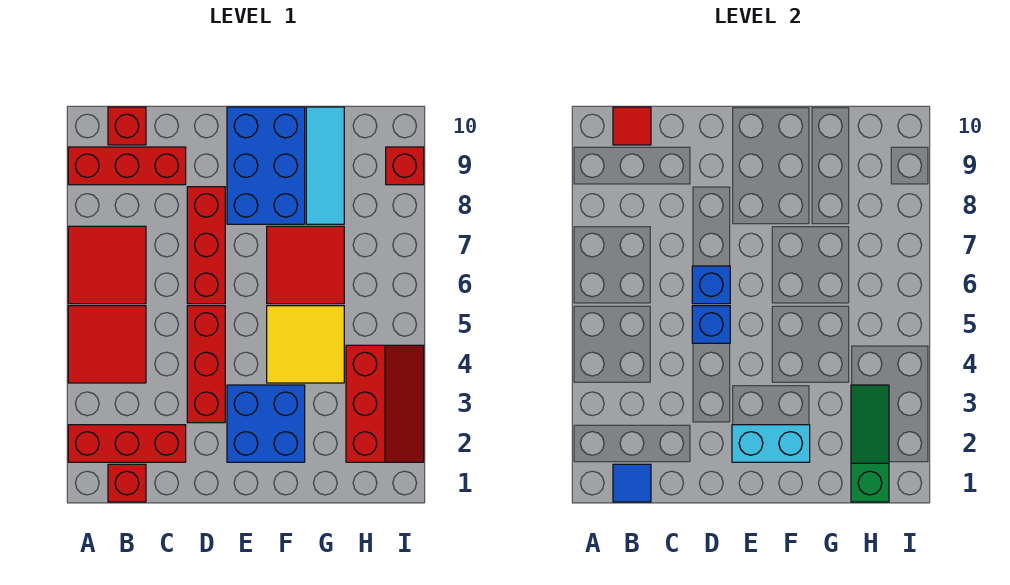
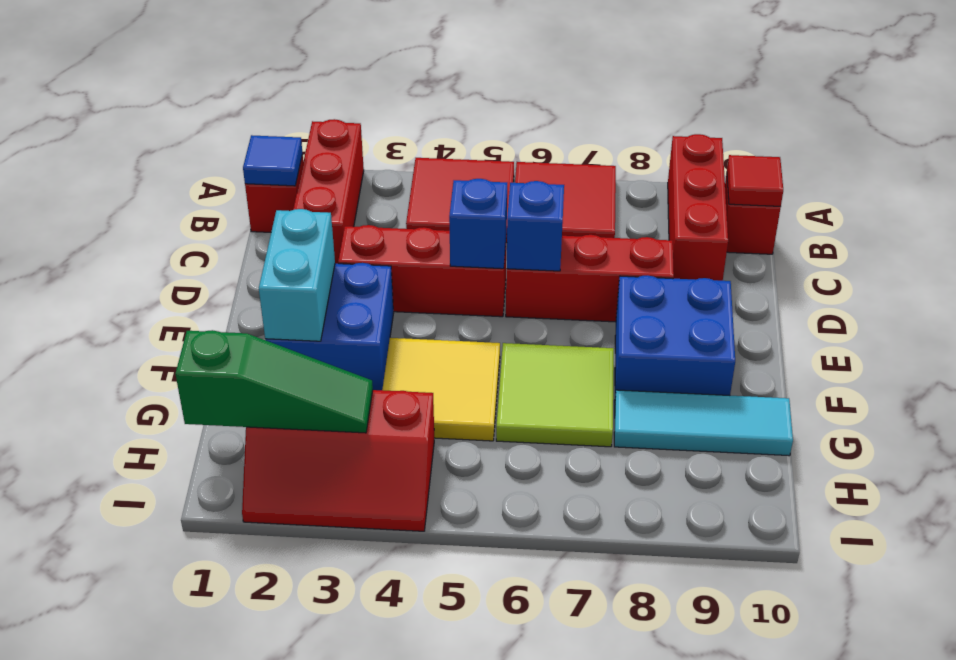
blue brick E8:F10 level 1 -> blue brick E8:F9 level 1
red tile F6:G7 level 1 -> lime tile F6:G7 level 1
red brick I9 level 1 -> none

